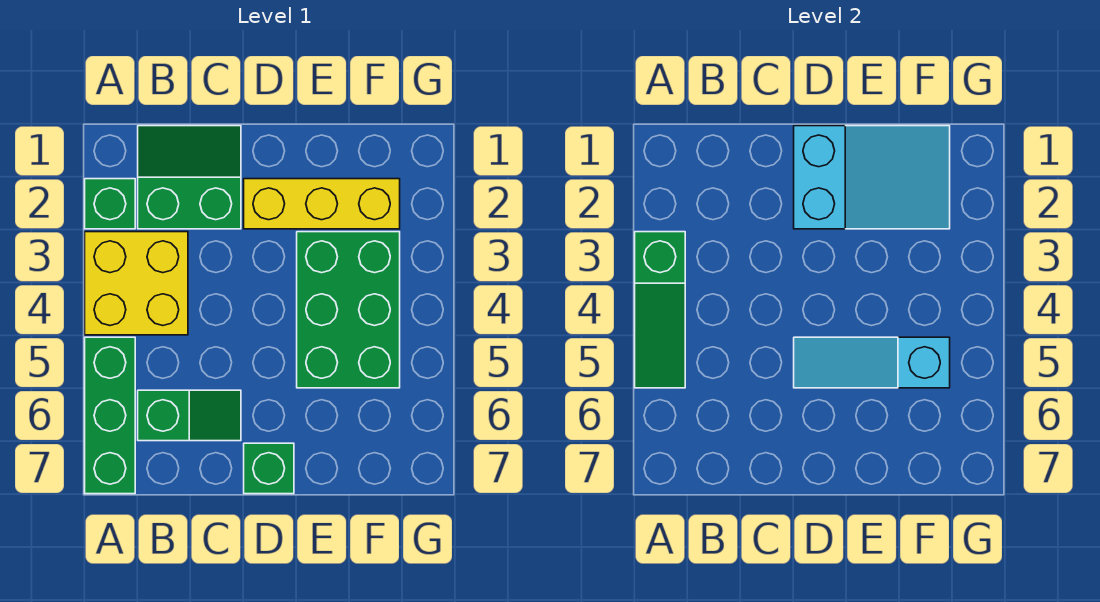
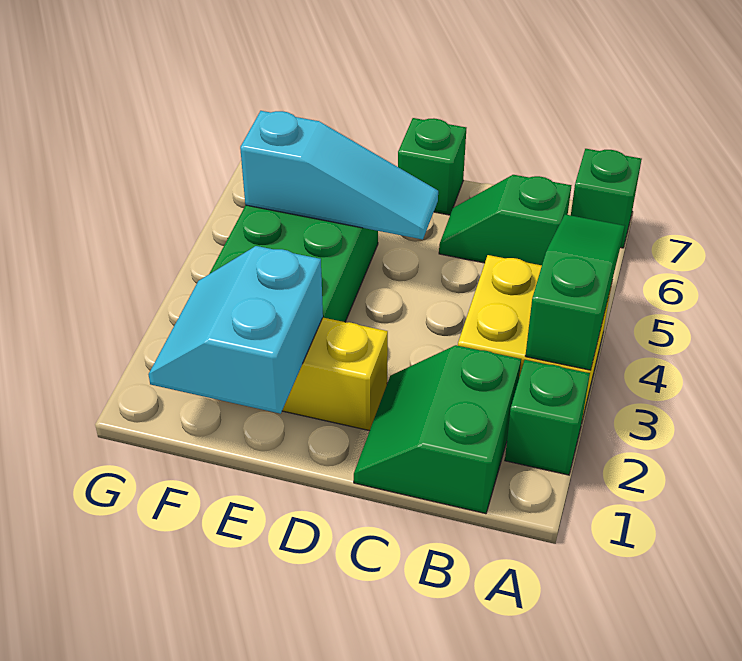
green brick A5:A7 level 1 -> green brick A7 level 1
green slope B1:C2 level 1 top 2 -> green slope B1:C2 level 1 top B
cyan slope D1:F2 level 2 top D -> cyan slope E1:F2 level 2 top E

